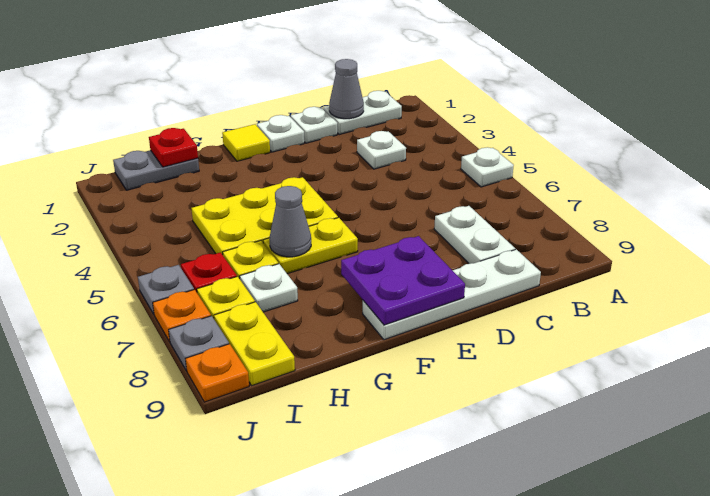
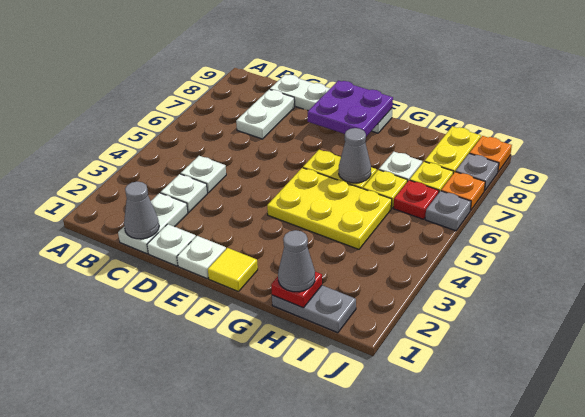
white plate A5 level 1 -> white plate C4 level 1
white plate B1:C1 level 1 -> white plate C1:C2 level 1
none -> grey cone H1 level 3

